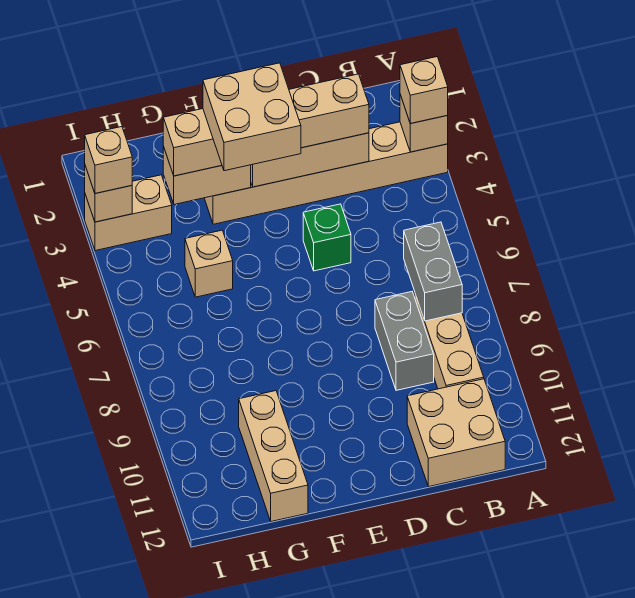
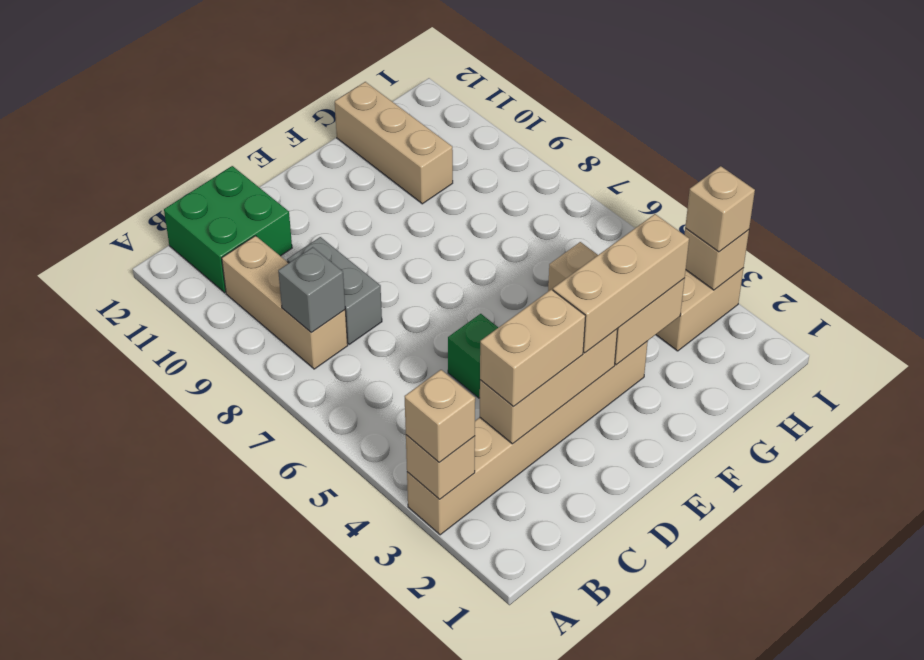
grey brick B7:B8 level 2 -> grey brick B8 level 2
tan brick B11:C12 level 1 -> green brick B11:C12 level 1
tan brick E3:F4 level 4 -> none

